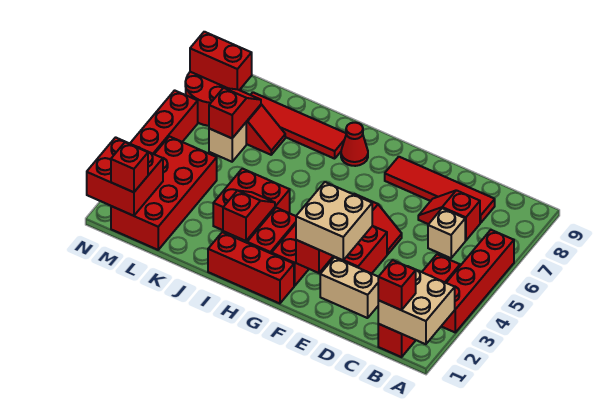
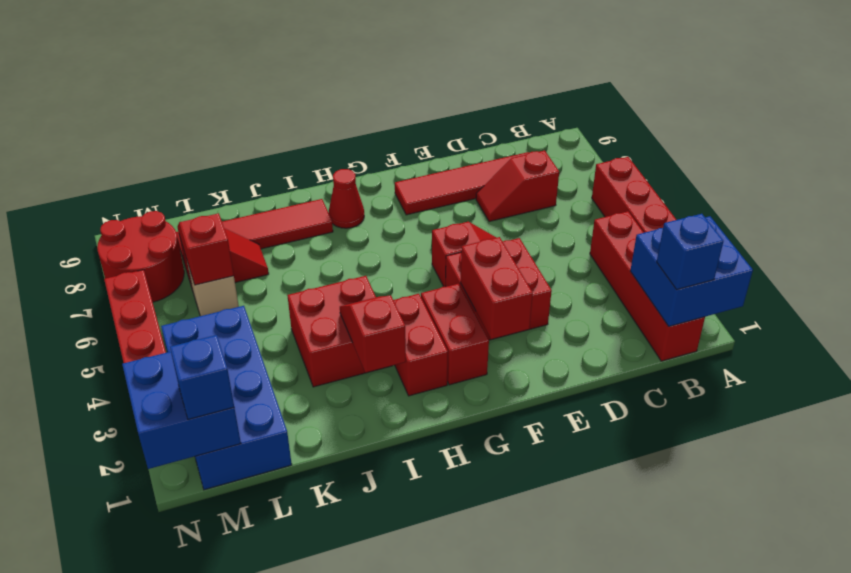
tan brick A1:B2 level 2 -> blue brick A1:B2 level 2
red brick B1 level 3 -> blue brick B1 level 3
tan brick C6 level 1 -> none
tan brick D2:E2 level 1 -> none
tan brick E2:F3 level 3 -> none
red brick G1:I1 level 1 -> none
red brick L1:M4 level 1 -> blue brick L1:M4 level 1
red brick M1:N2 level 2 -> blue brick M1:N2 level 2
red brick M1 level 3 -> blue brick M1 level 3
red brick M8:N8 level 2 -> none

